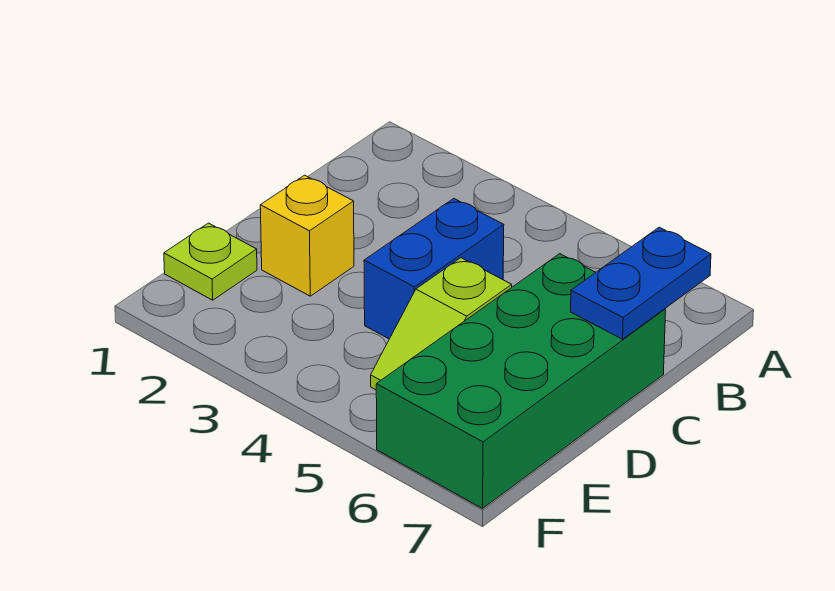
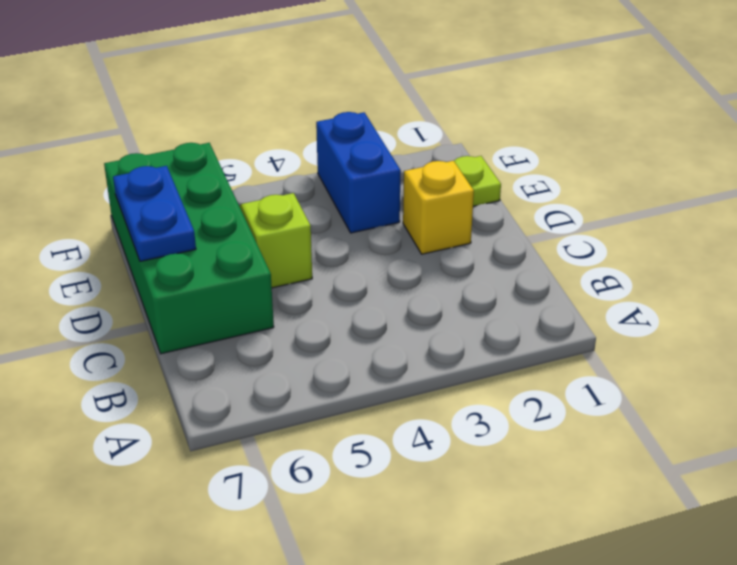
blue plate B7:C7 level 2 -> blue plate D7:E7 level 2
blue brick C4:D4 level 1 -> blue brick E3:F3 level 1

